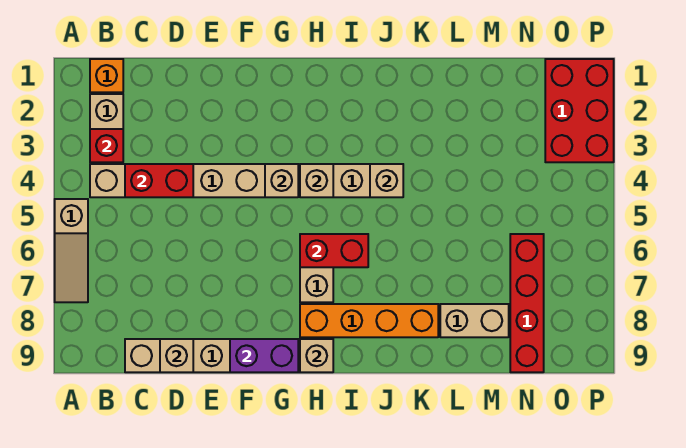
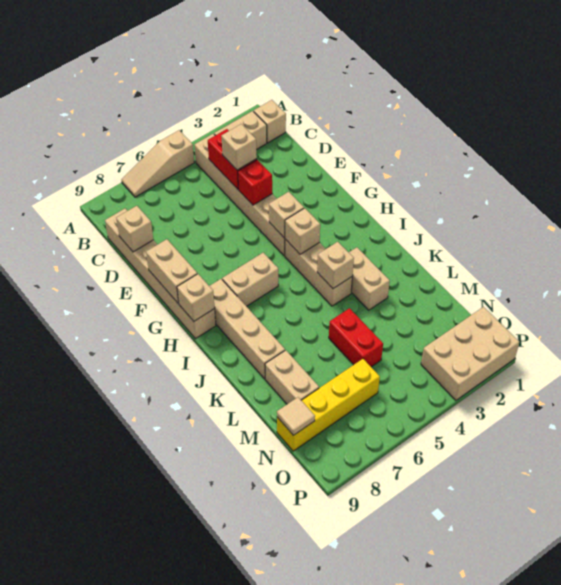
orange brick B1 level 1 -> tan brick B1 level 1
red brick B3 level 2 -> red brick E4 level 2
none -> tan brick D4 level 3
purple brick F9:G9 level 2 -> tan brick F9:G9 level 2
red brick H6:I6 level 2 -> red brick L5:M5 level 1
orange brick H8:K8 level 1 -> tan brick H8:K8 level 1
none -> tan brick J3:K3 level 1
red brick N6:N9 level 1 -> yellow brick N6:N9 level 1
none -> tan tile N9 level 2
red brick O1:P3 level 1 -> tan brick O1:P3 level 1

